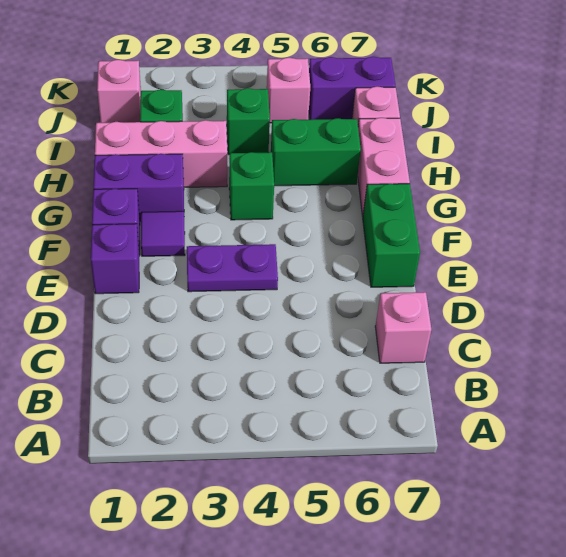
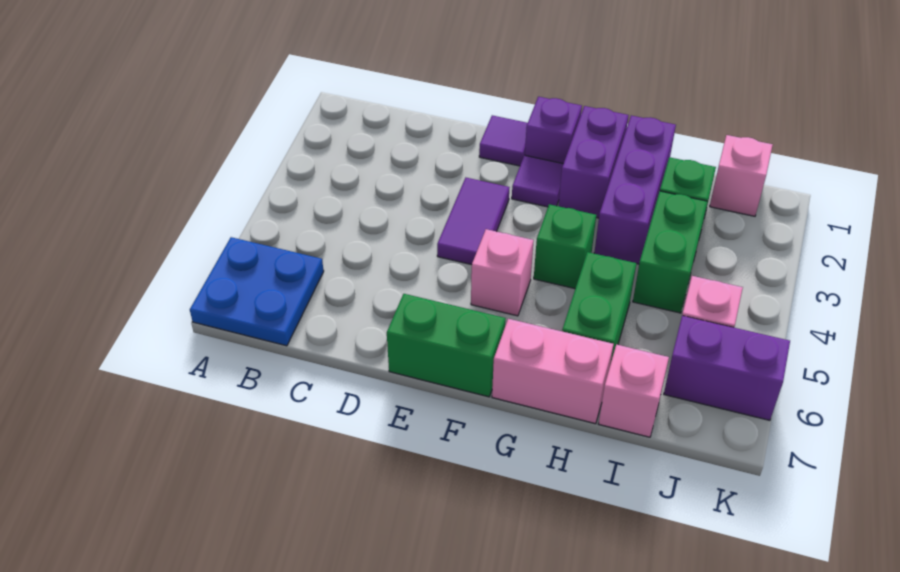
none -> blue plate A6:B7 level 1
pink brick C7 level 1 -> pink brick F5 level 1
purple brick E1 level 1 -> purple tile E1 level 1
purple plate E3:E4 level 1 -> purple tile E3:E4 level 1
pink brick H1:H3 level 1 -> purple brick H1:H3 level 1
green brick I4 level 1 -> green brick I3:I4 level 1
purple brick J6:J7 level 1 -> purple brick J6:K6 level 1

